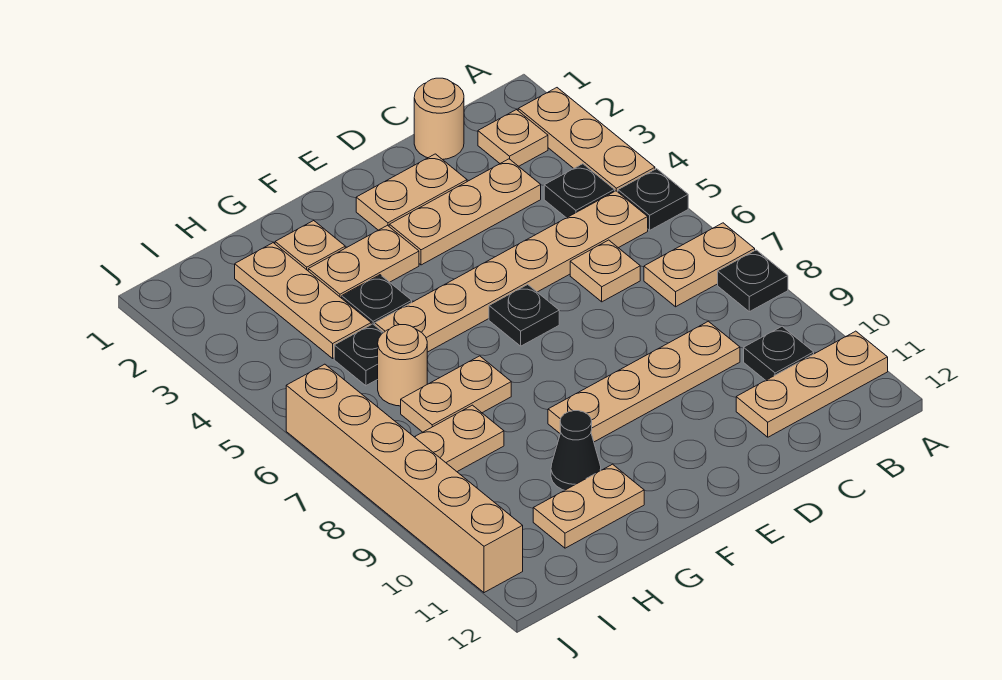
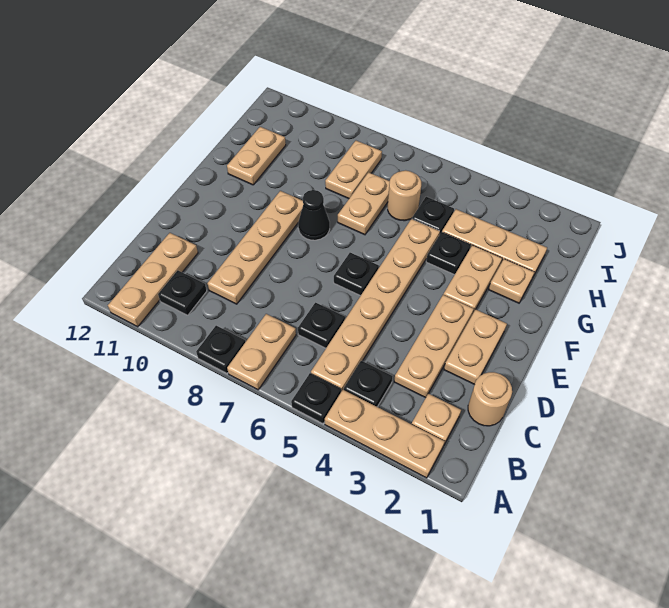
tan plate C6 level 1 -> black plate C6 level 1
black cone G10 level 1 -> black cone F8 level 1
tan brick J6:J11 level 1 -> none

